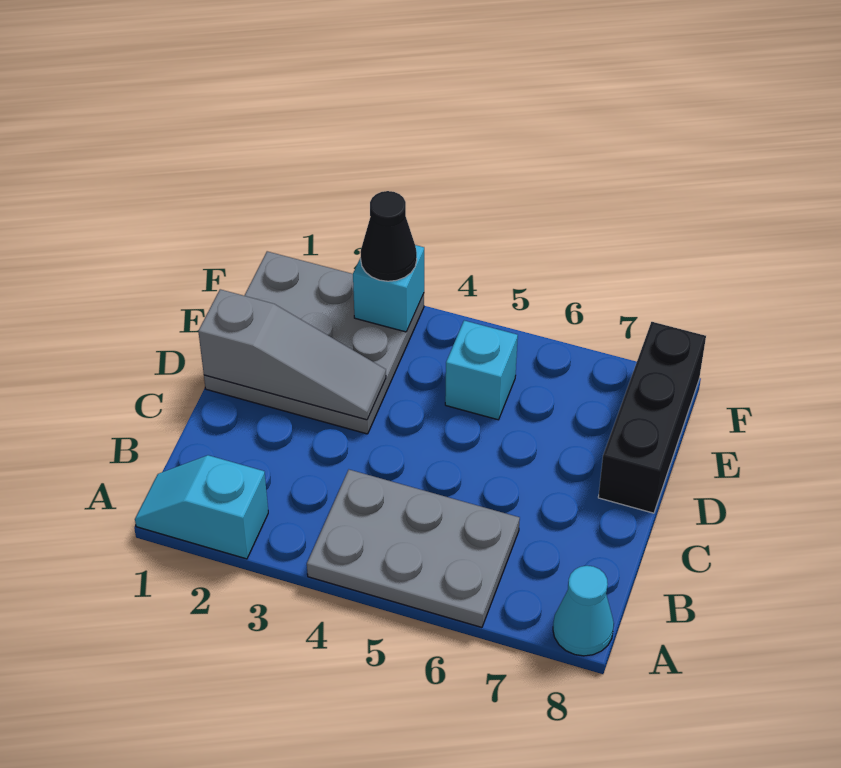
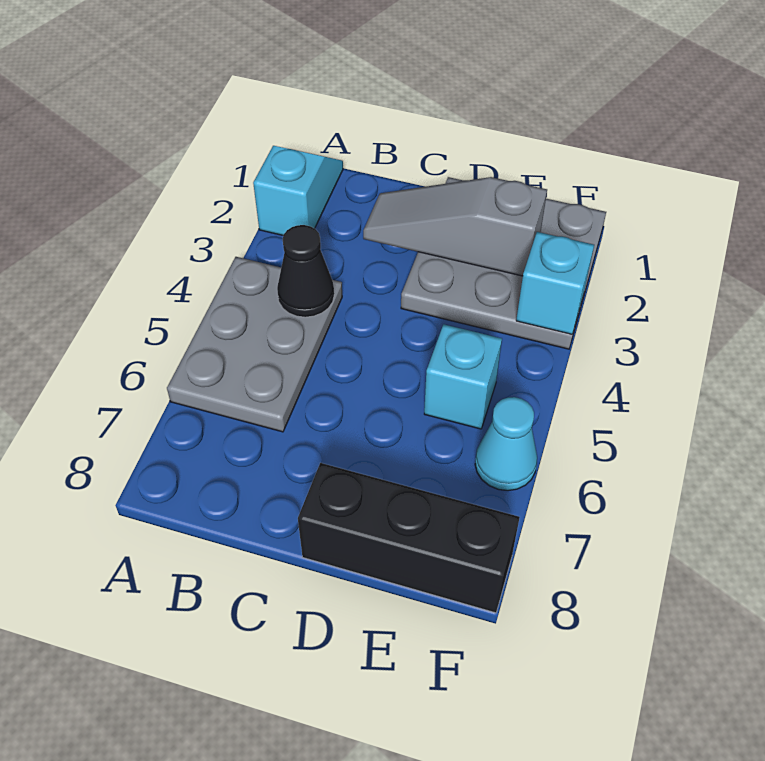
cyan cone A8 level 1 -> cyan cone F6 level 1
grey slope D1:D3 level 2 top 1 -> grey slope C2:E2 level 2 top E
black cone F3 level 3 -> black cone B4 level 2

